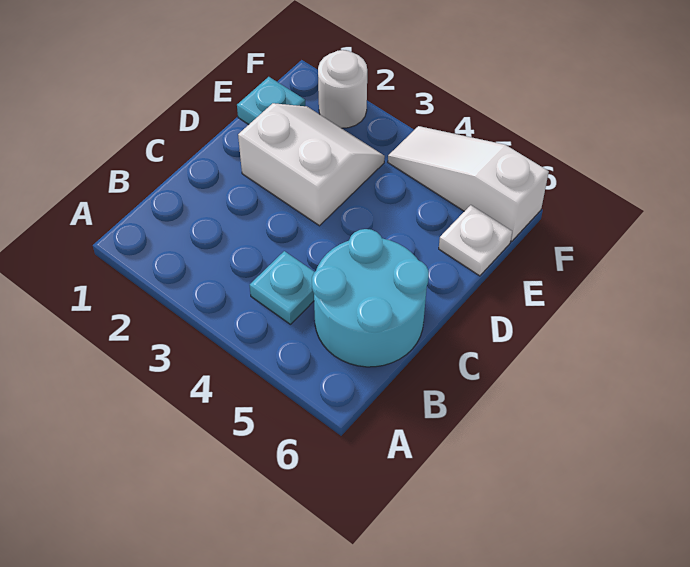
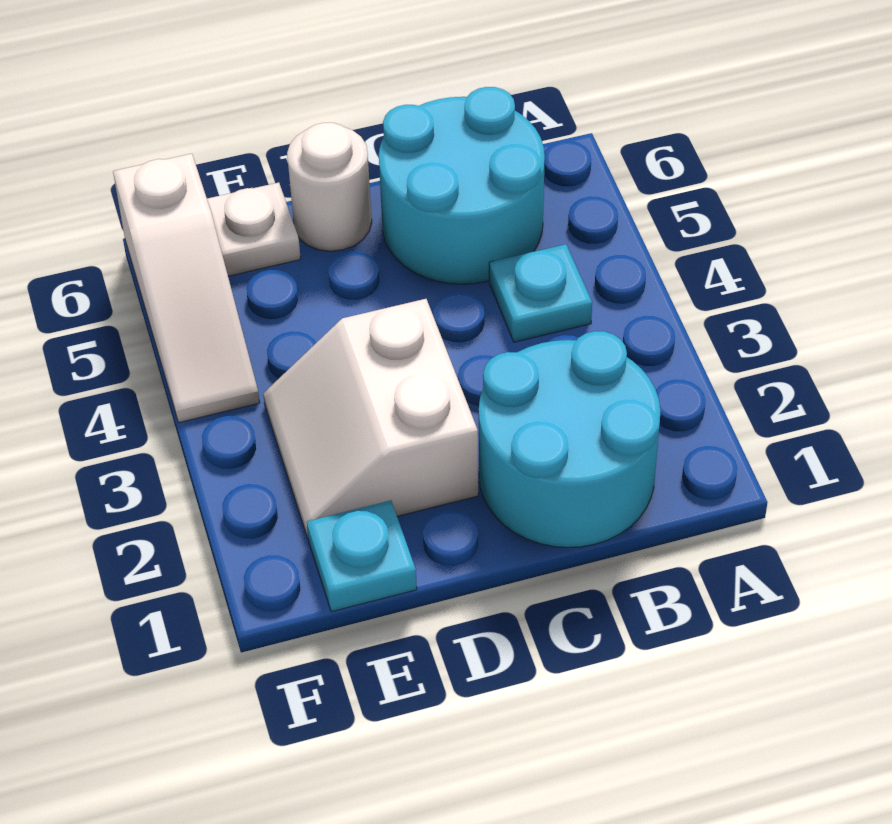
none -> cyan round brick B1:C2 level 1
white round brick F2 level 1 -> white round brick D6 level 1

